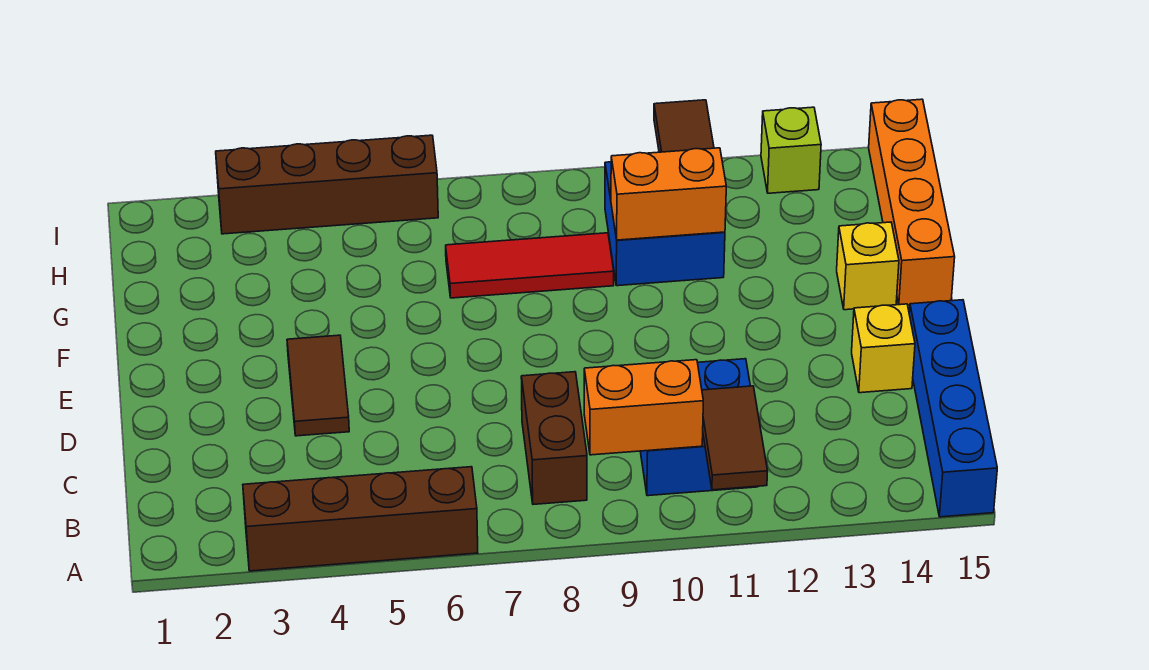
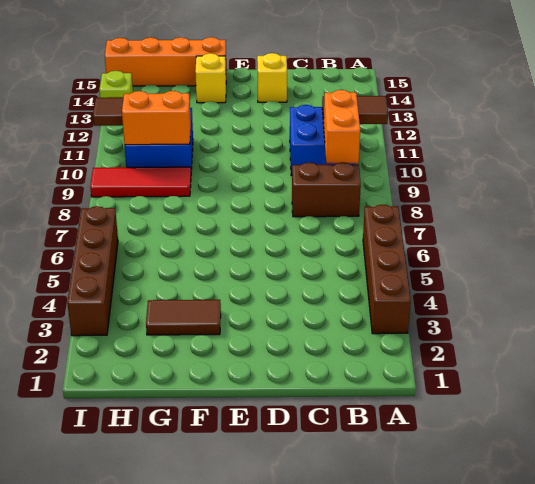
blue brick A15:D15 level 1 -> none
brown tile D4:E4 level 1 -> brown tile F3:G3 level 1
red tile G7:G9 level 1 -> red tile G9:I9 level 1
orange brick G10:G11 level 2 -> orange brick G10:H10 level 2

